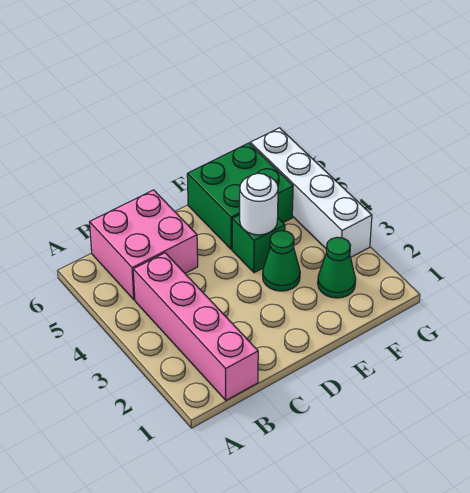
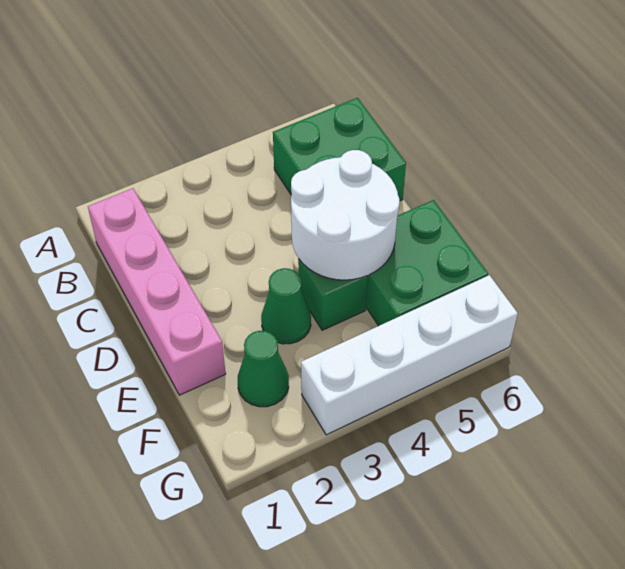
pink brick B1:B4 level 1 -> pink brick B1:E1 level 1
pink brick B5:C6 level 1 -> green brick B5:C6 level 1
white round brick E4 level 2 -> white round brick D4:E5 level 2

